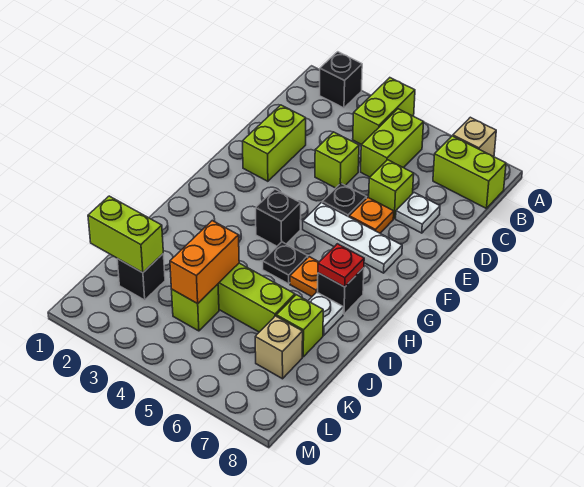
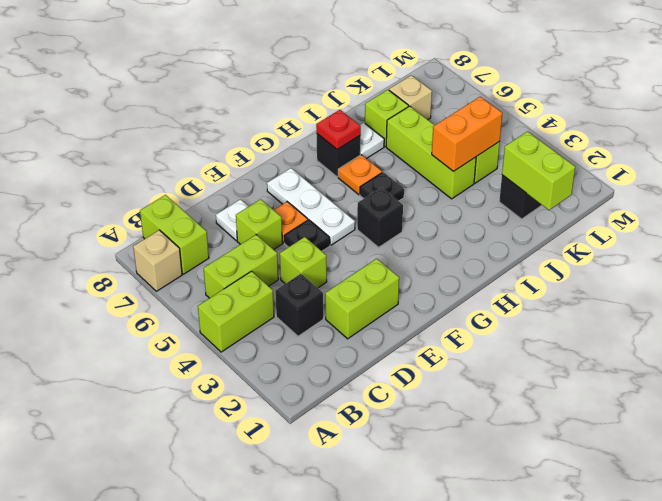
black brick A2 level 1 -> black brick C3 level 1

